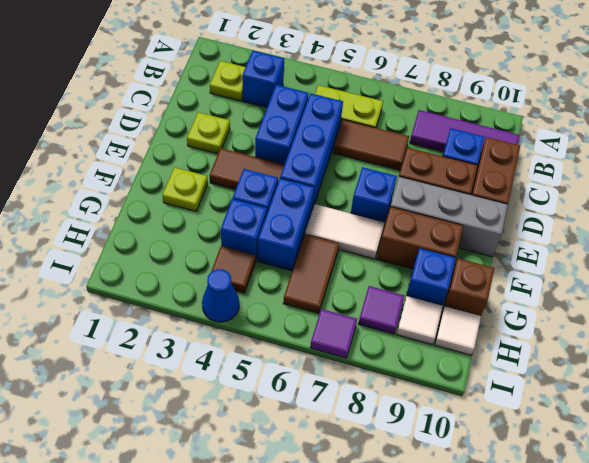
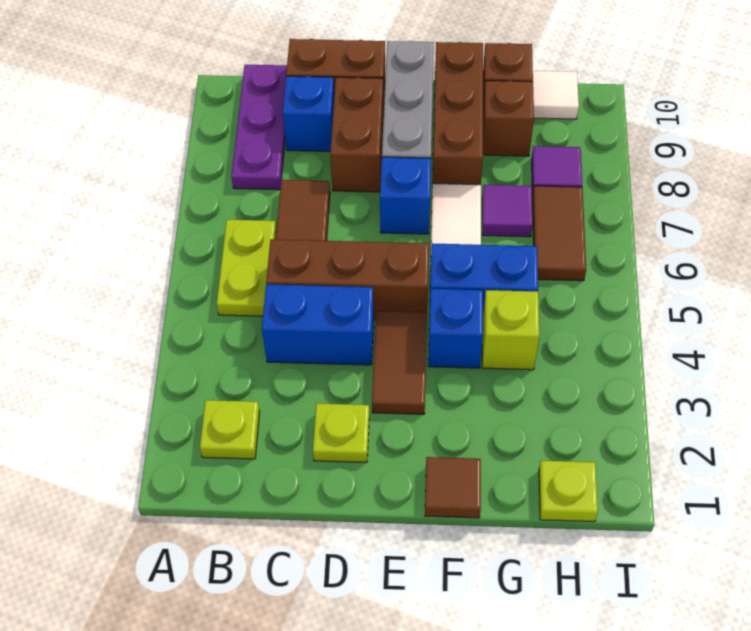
blue brick B3 level 1 -> none
purple tile B8:B10 level 1 -> purple plate B8:B10 level 1
blue brick C5:E5 level 1 -> brown brick C5:E5 level 1
lime plate F2 level 1 -> lime plate H1 level 1
brown brick F8:F9 level 1 -> brown brick F8:F10 level 1
blue brick G4 level 1 -> lime brick G4 level 1
brown tile G6:H6 level 1 -> brown tile H6:H7 level 1
blue brick G9 level 1 -> brown brick G9 level 1
brown tile H4 level 1 -> brown tile F1 level 1
white tile H9 level 1 -> none
blue cone I4 level 1 -> none
purple tile I7 level 1 -> purple tile G7 level 1

